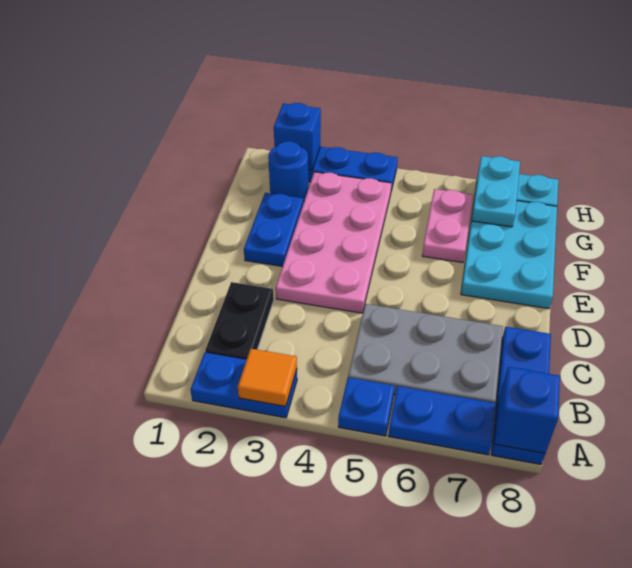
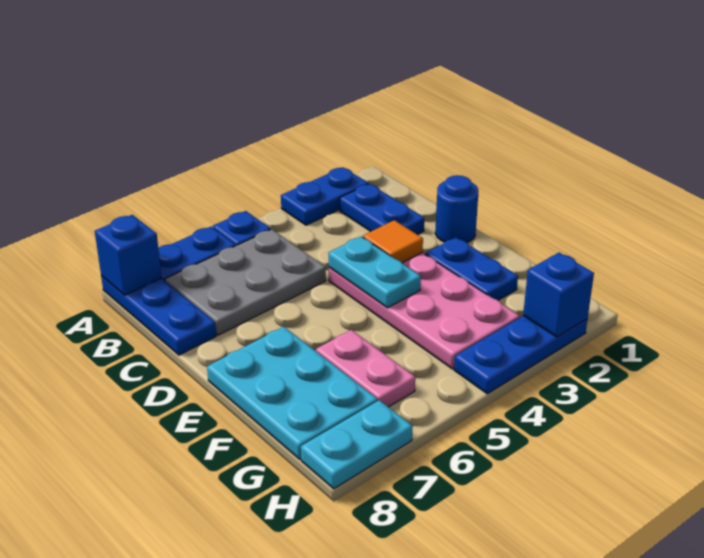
orange tile A3 level 2 -> orange tile D3 level 2
black plate B2:C2 level 1 -> blue plate B2:C2 level 1
blue round brick G2 level 1 -> blue round brick D1 level 1
cyan plate G7:H7 level 2 -> cyan plate D4:E4 level 2

